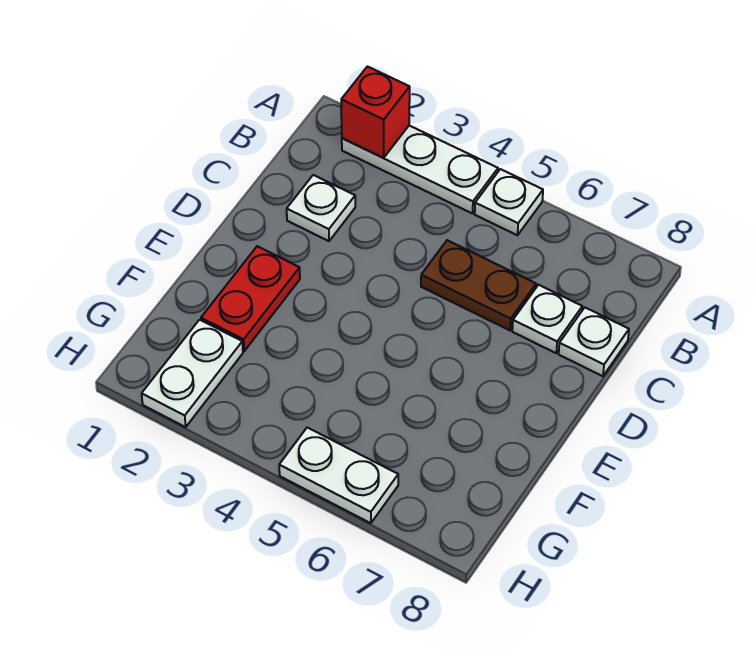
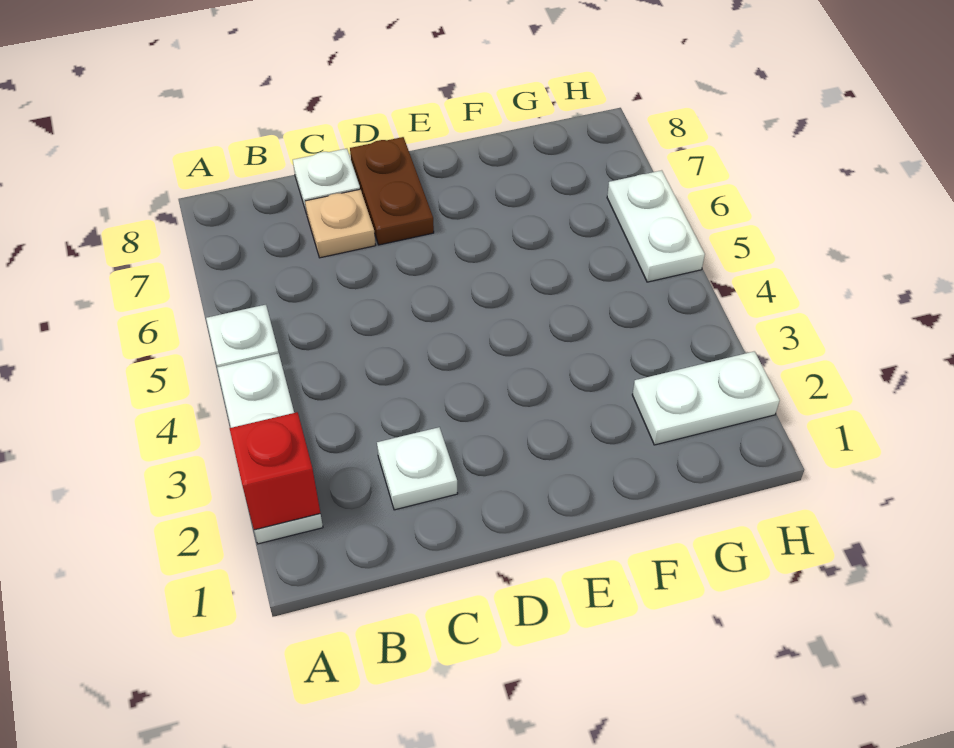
brown plate C5:C6 level 1 -> brown plate D7:D8 level 1
white plate C7 level 1 -> tan plate C7 level 1
red plate E2:F2 level 1 -> none

